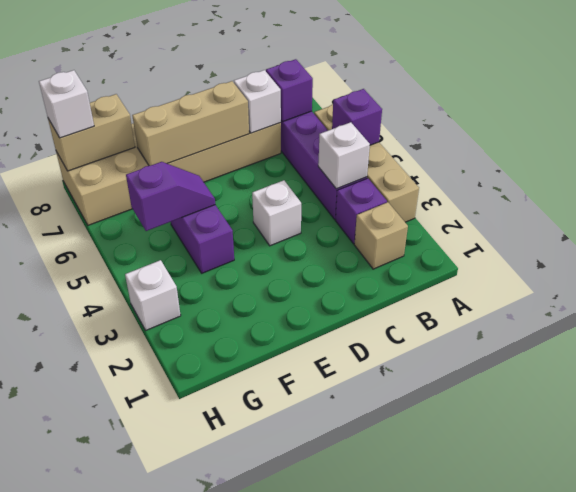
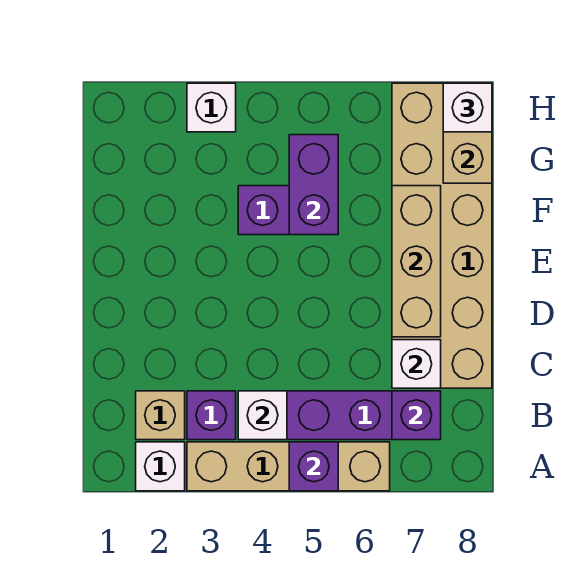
white brick D4 level 1 -> white brick A2 level 1
purple slope F5:G5 level 2 top G -> purple brick F5:G5 level 2

